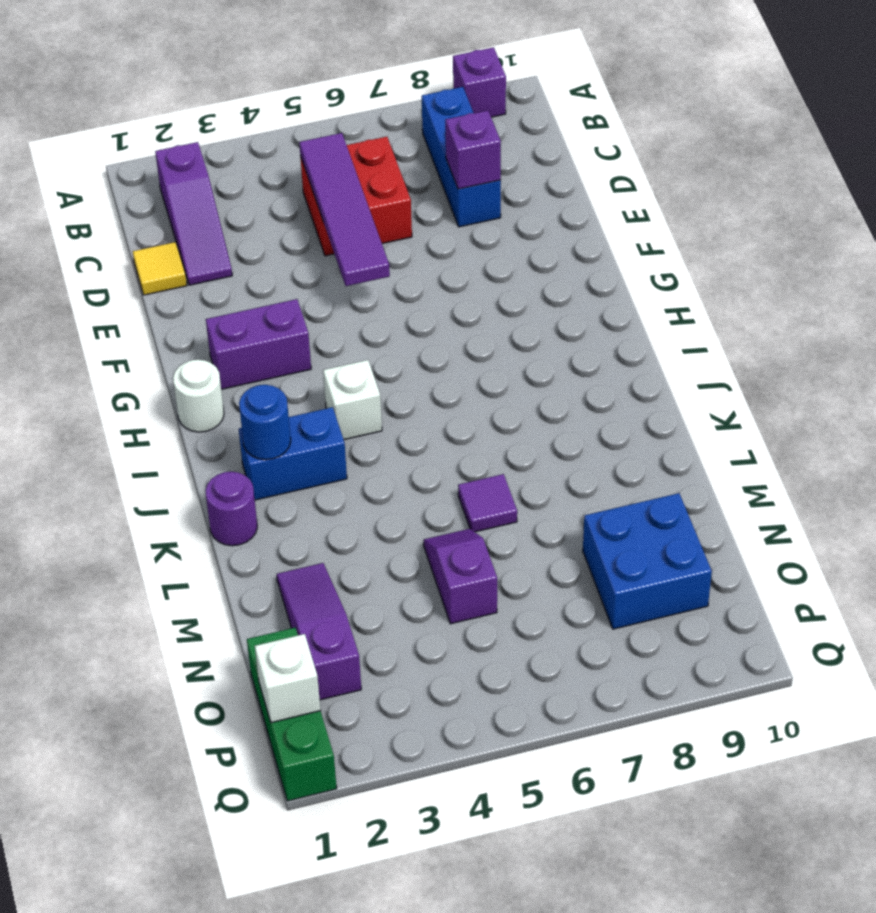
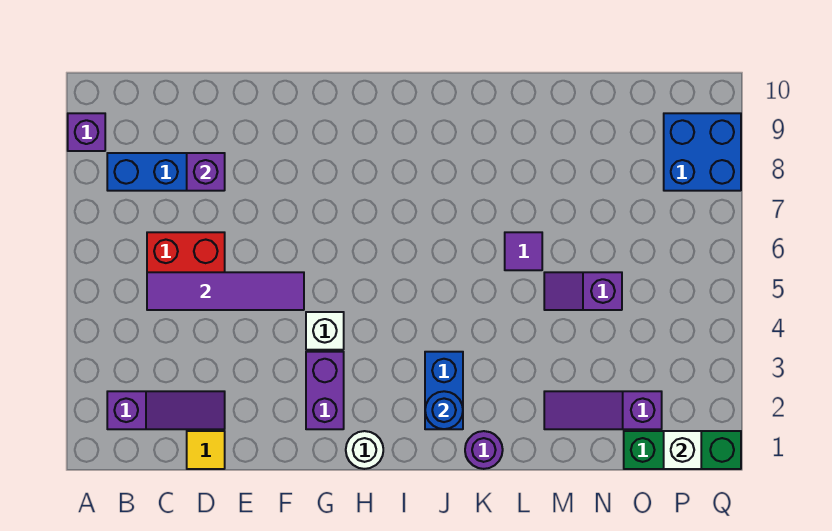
white brick I4 level 1 -> white brick G4 level 1
blue brick N8:O9 level 1 -> blue brick P8:Q9 level 1

